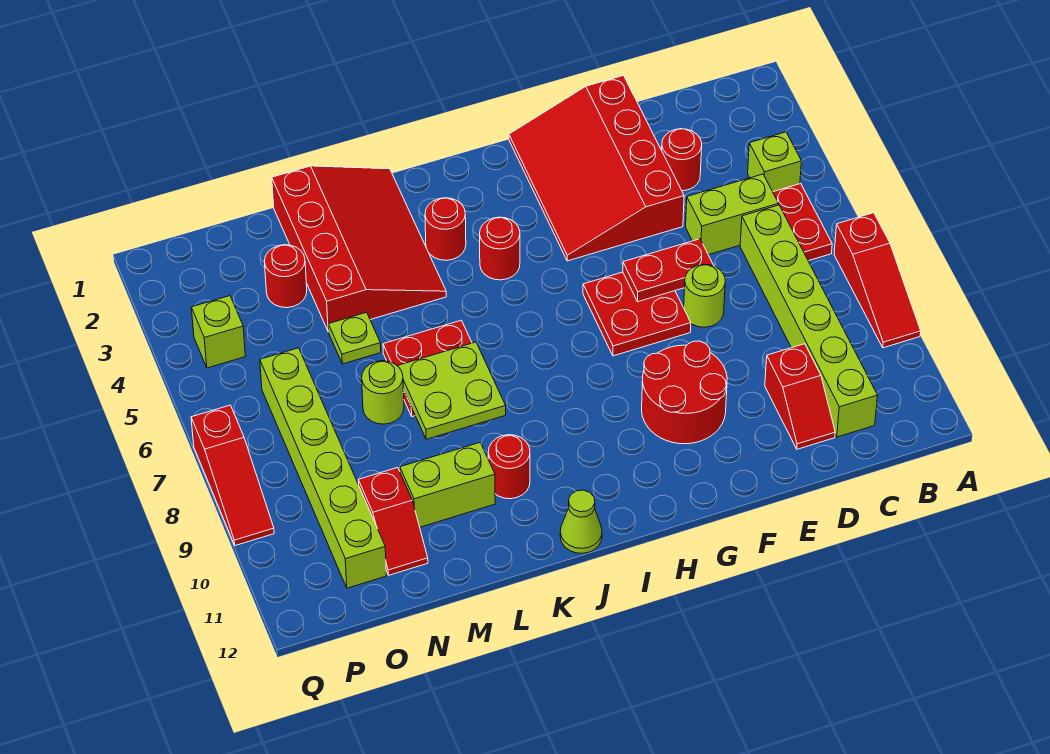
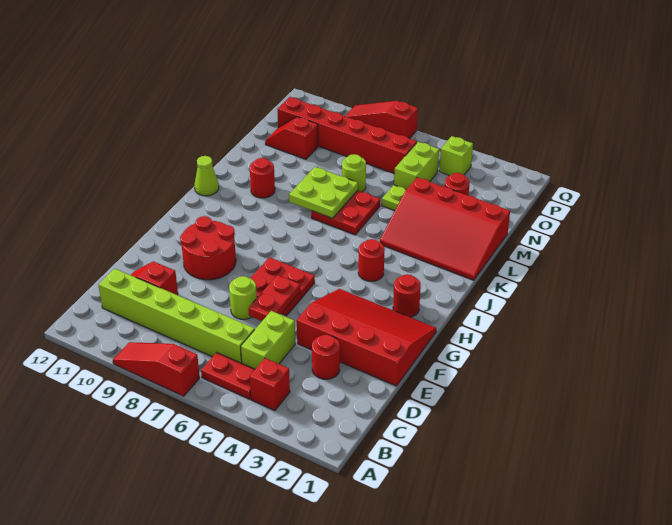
lime brick B4 level 1 -> red brick B4 level 1
red round brick J3 level 1 -> red round brick H2 level 1
lime brick L10:M10 level 1 -> lime brick N5:O5 level 1
lime brick O6:O11 level 1 -> red brick O6:O11 level 1

